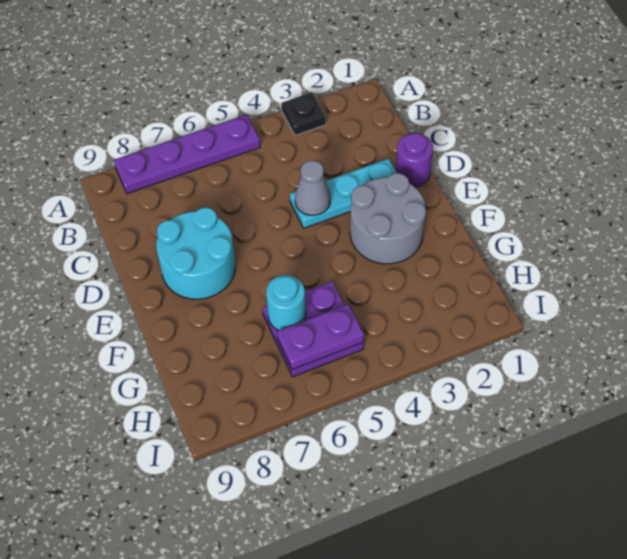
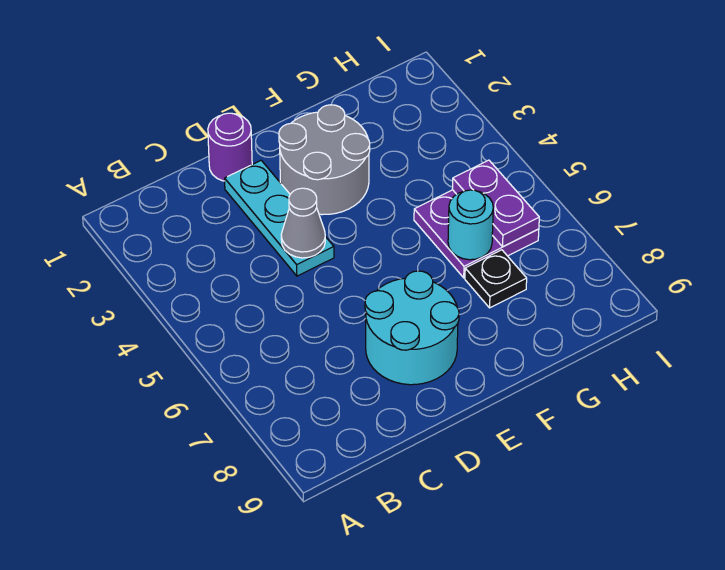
black plate A3 level 1 -> black plate G7 level 1
purple plate A5:A8 level 1 -> none

